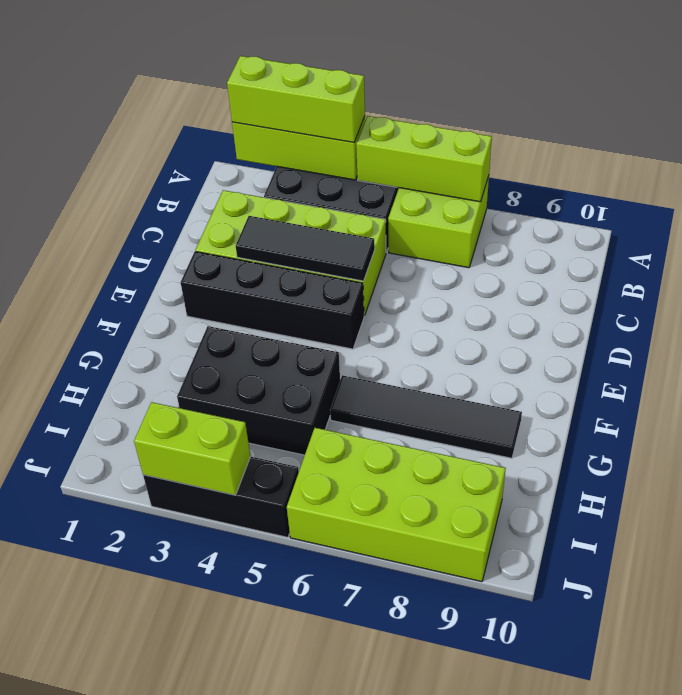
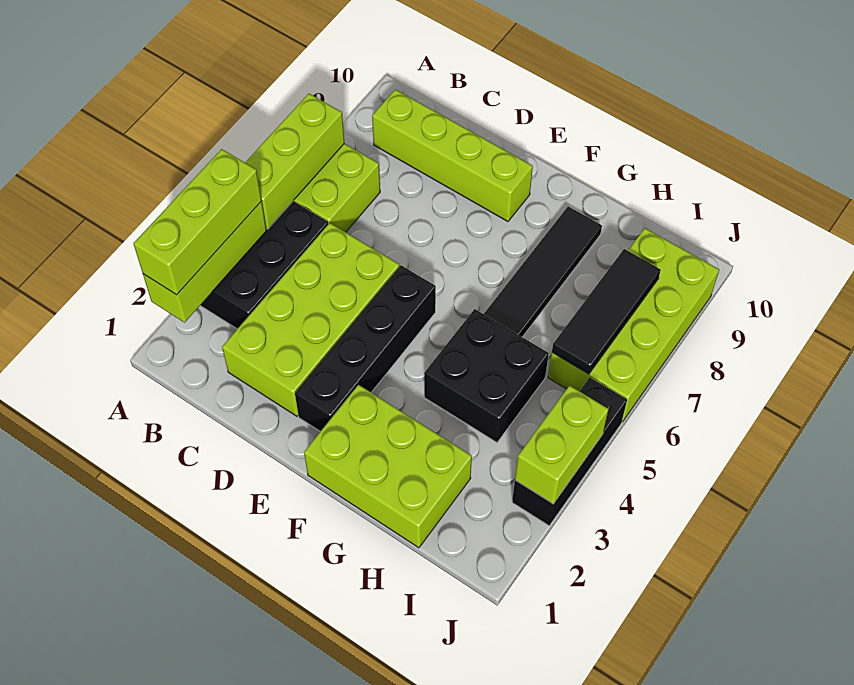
none -> lime brick B9:E9 level 1
black tile D3:D5 level 2 -> black tile I6:I8 level 2
none -> lime brick F1:H2 level 1
black brick G3:H5 level 1 -> black brick G4:H5 level 1

